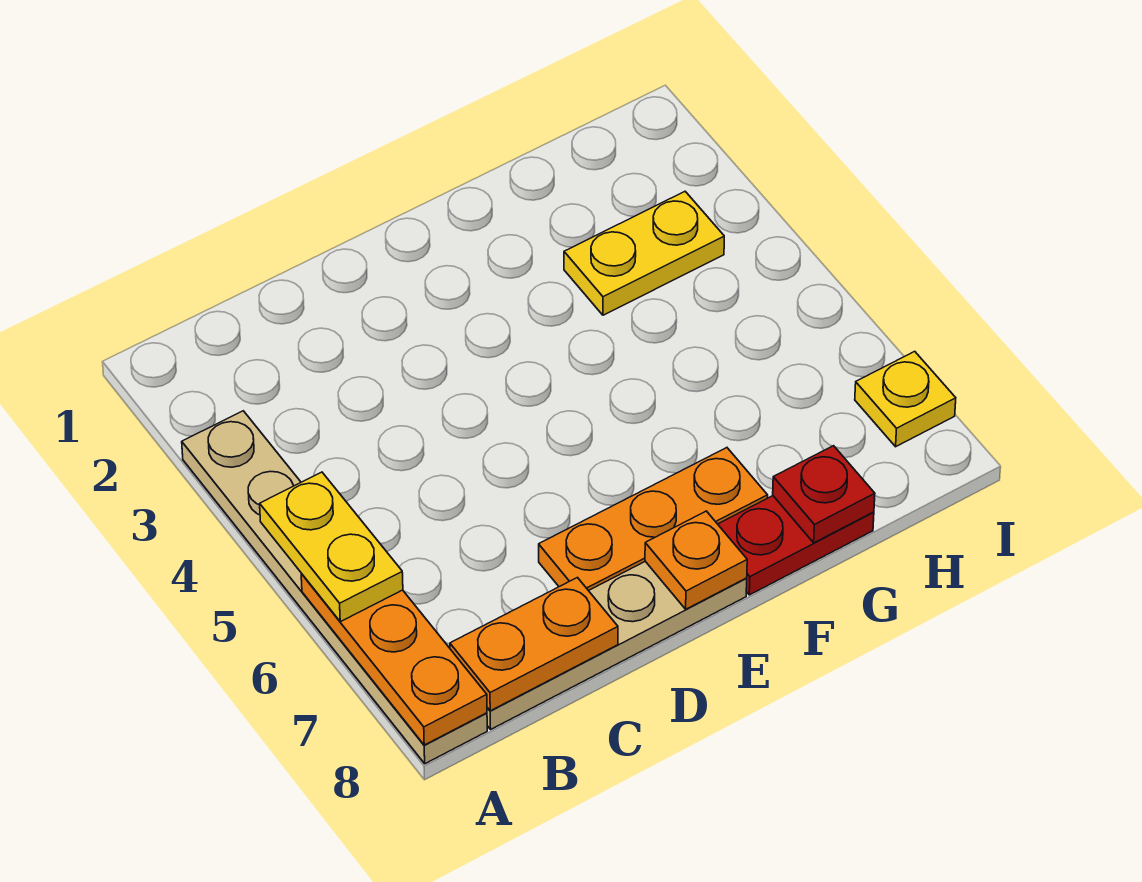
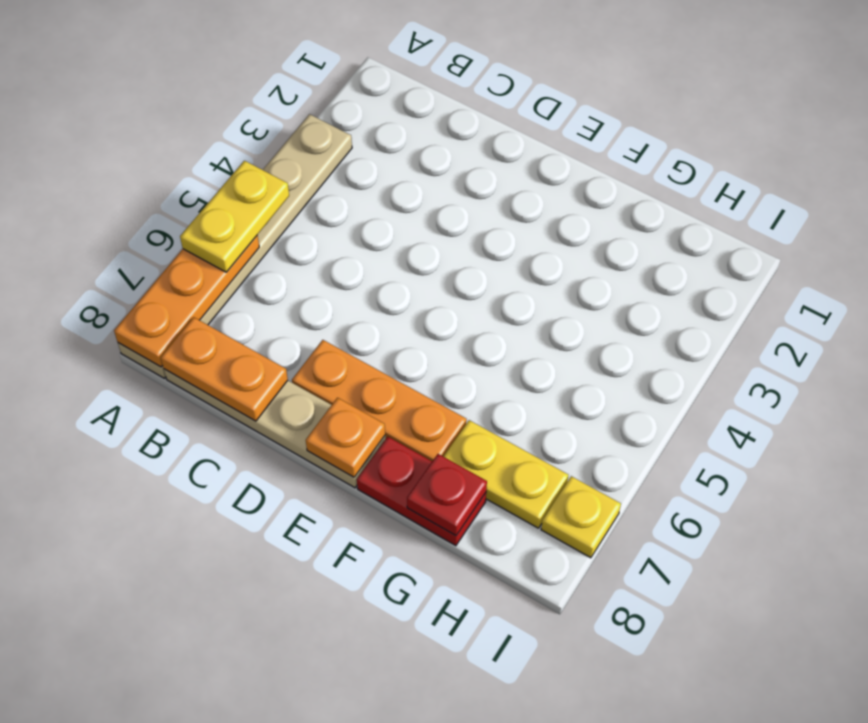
yellow plate G3:H3 level 1 -> yellow plate G7:H7 level 1

